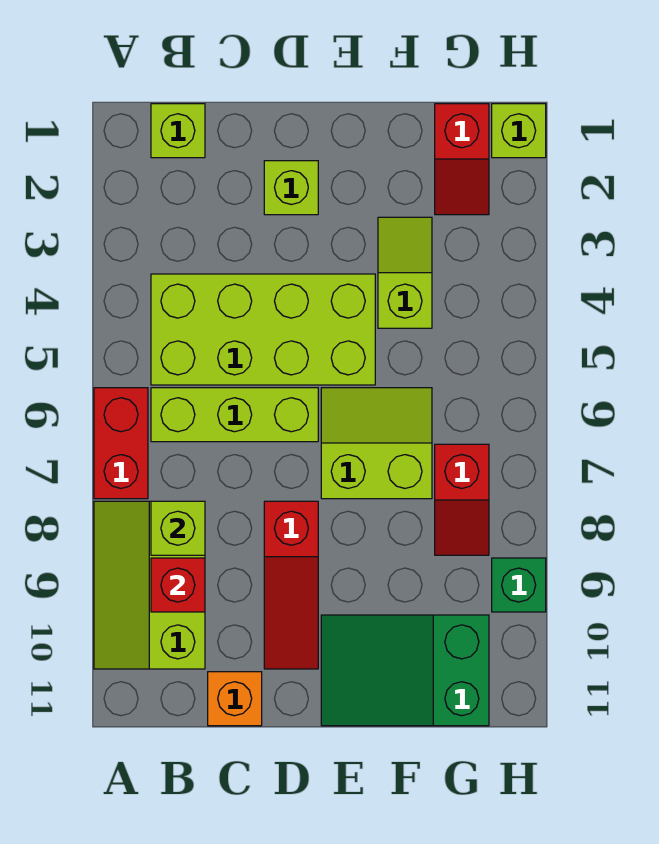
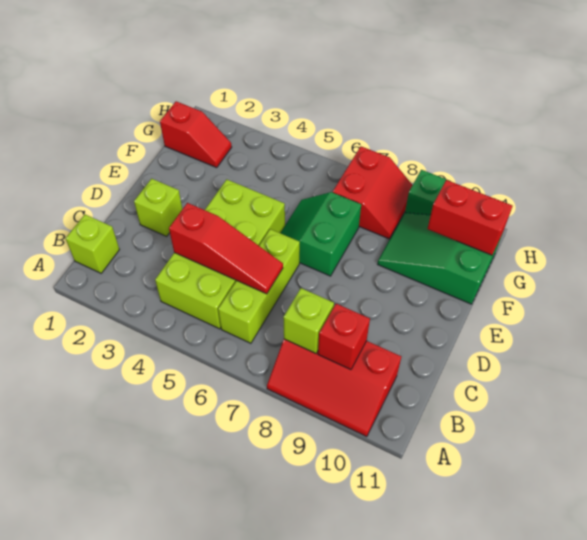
red brick A6:A7 level 1 -> red brick G10:G11 level 2
lime slope A8:B10 level 1 top B -> red slope A8:B10 level 1 top B
orange brick C11 level 1 -> none
red slope D8:D10 level 1 top 8 -> red slope C4:C6 level 2 top 4
lime slope E6:F7 level 1 top 7 -> green slope E6:F7 level 1 top 7
green slope E10:G11 level 1 top G -> green slope F9:G11 level 1 top 11
lime slope F3:F4 level 1 top 4 -> none
red slope G7:G8 level 1 top 7 -> red slope G7:H8 level 1 top 7
lime brick H1 level 1 -> none

